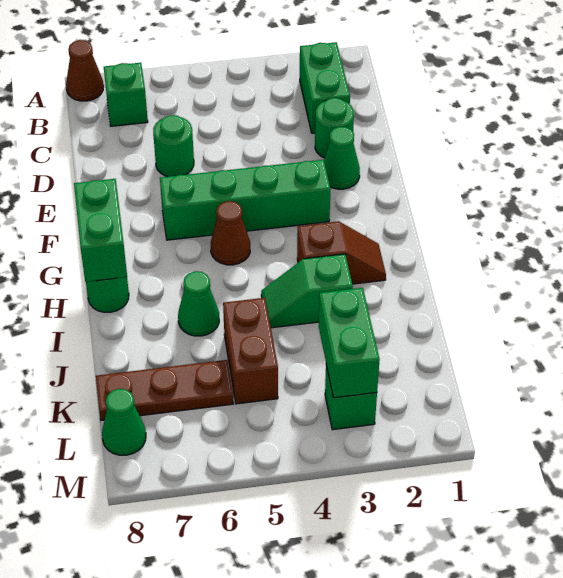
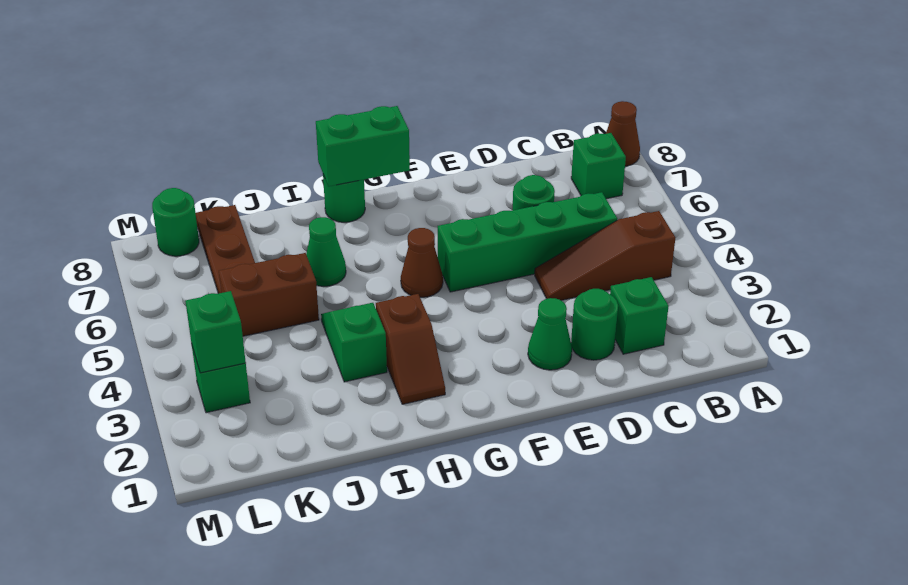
green brick B2:C2 level 1 -> green brick C2 level 1
none -> brown slope B4:D4 level 1 top B
green brick F3:F6 level 1 -> green brick C5:F5 level 1
green brick K3:L3 level 2 -> green brick L3 level 2
green cone L8 level 1 -> green round brick L8 level 1

